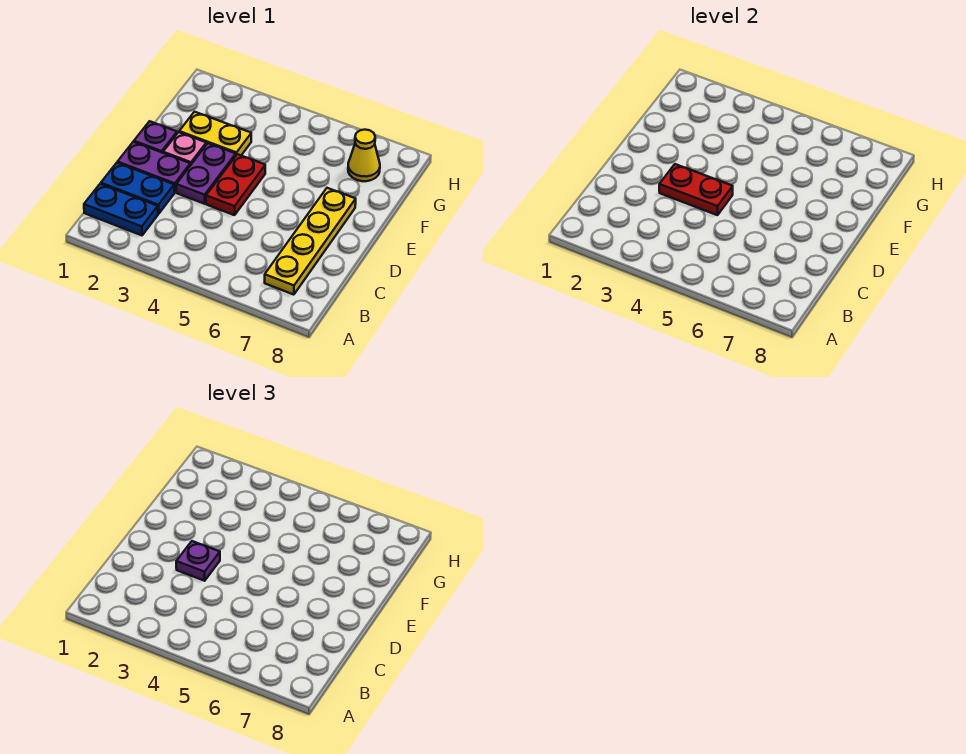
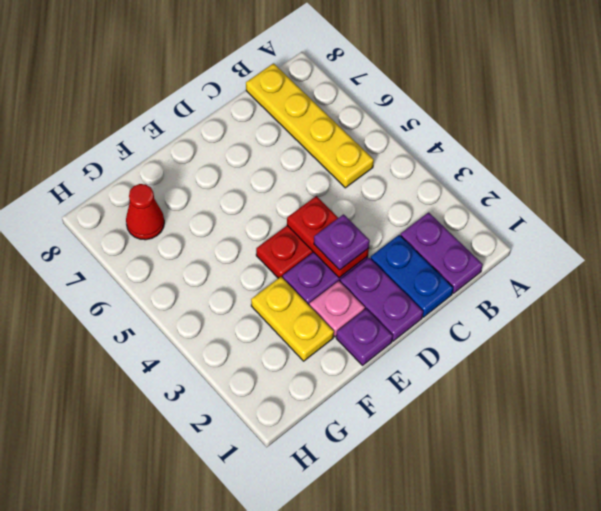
blue plate B1:B2 level 1 -> purple plate B1:B2 level 1
yellow plate B7:E7 level 1 -> yellow plate B5:B8 level 1
yellow cone G7 level 1 -> red cone G7 level 1

